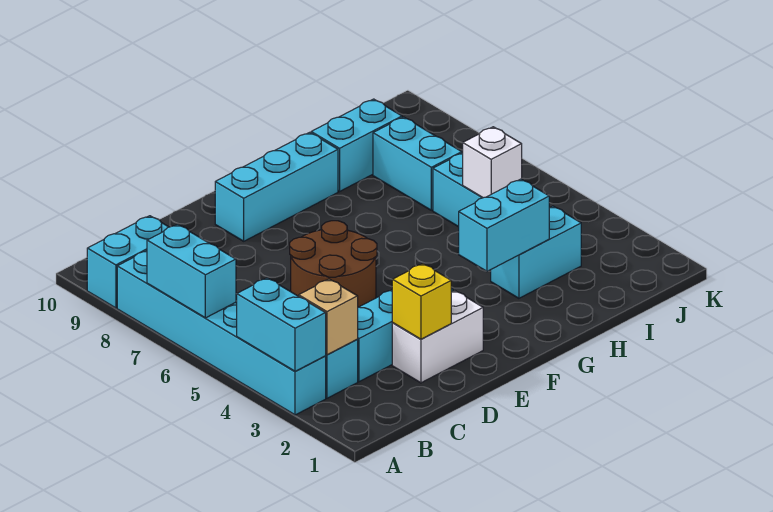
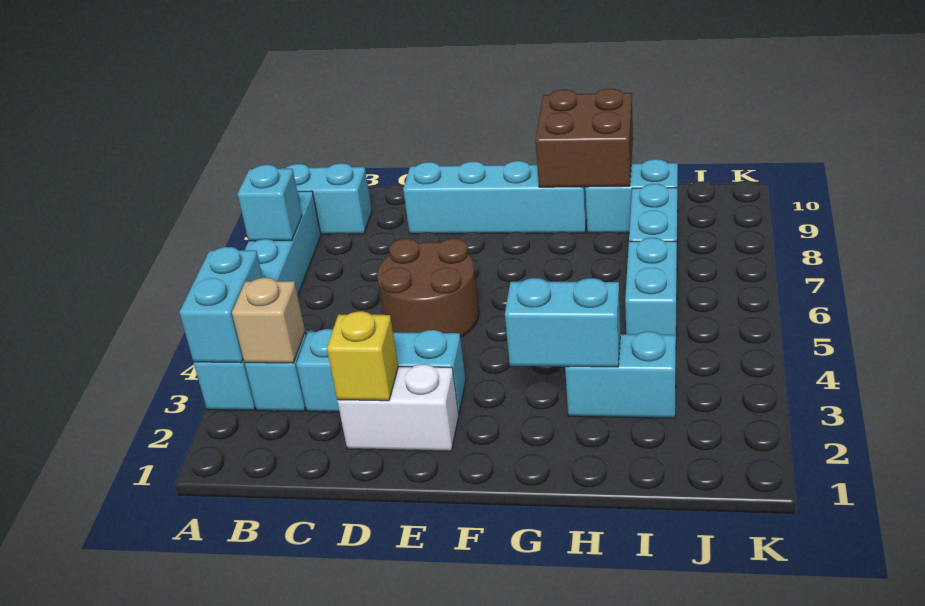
cyan brick A6:A7 level 2 -> cyan brick A7 level 2
cyan brick E9:G9 level 1 -> cyan brick D9:G9 level 1
none -> brown brick G9:H10 level 2
white brick I5 level 2 -> none

